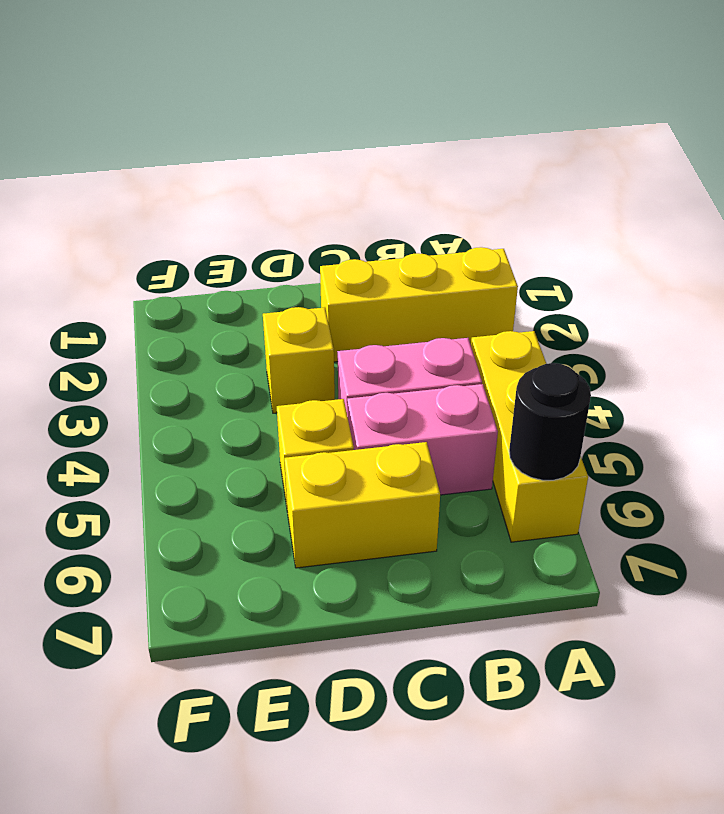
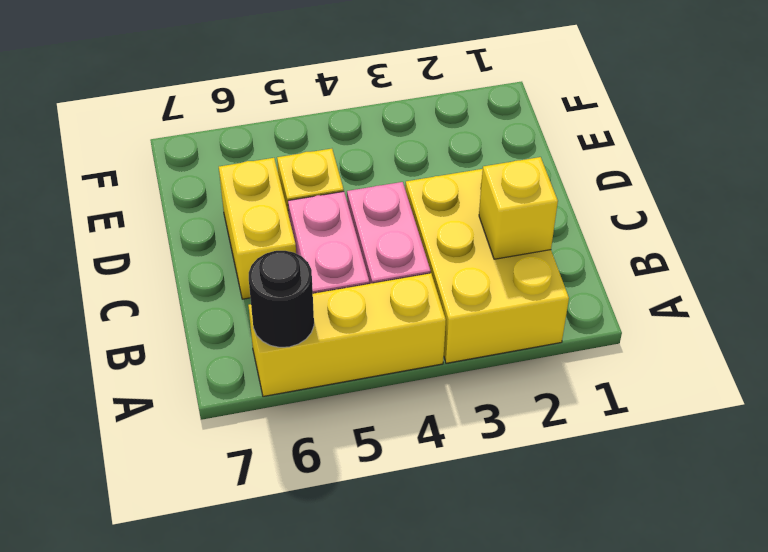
yellow brick A2:C2 level 1 -> yellow brick A2:C3 level 1
yellow brick D3 level 1 -> yellow brick B2 level 2

